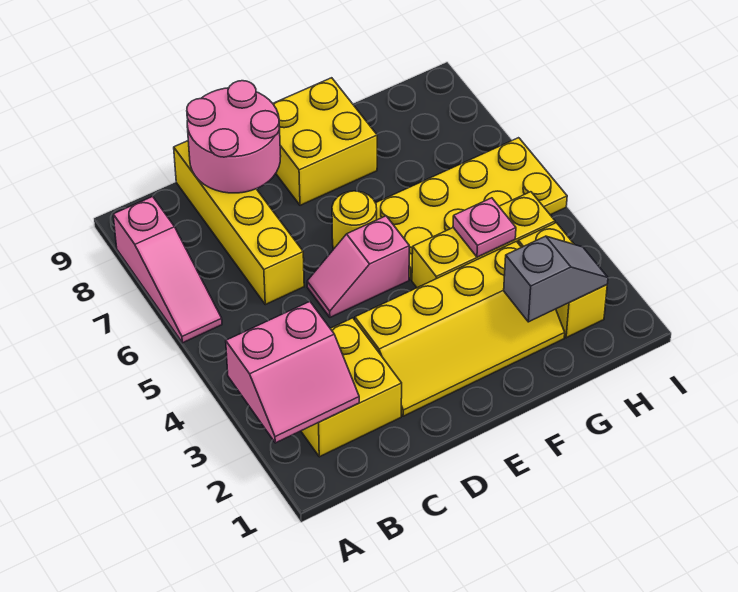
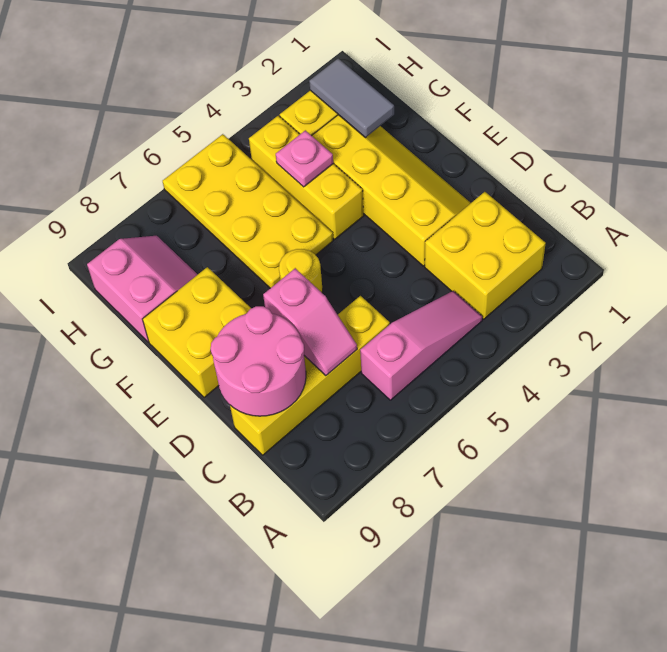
pink slope A2:B3 level 2 top 3 -> pink slope G8:H9 level 1 top 9
pink slope A6:A8 level 1 top 8 -> pink slope B4:B6 level 1 top 6
pink slope D5:E5 level 1 top E -> pink slope C7:D7 level 2 top D
grey slope G2:H2 level 2 top G -> grey tile G2:H2 level 2

